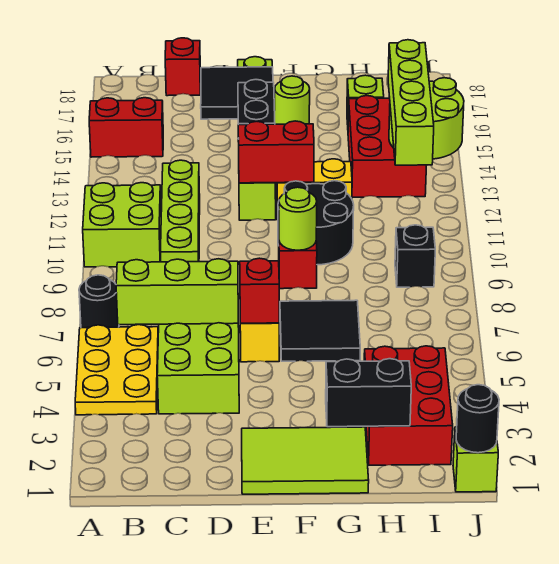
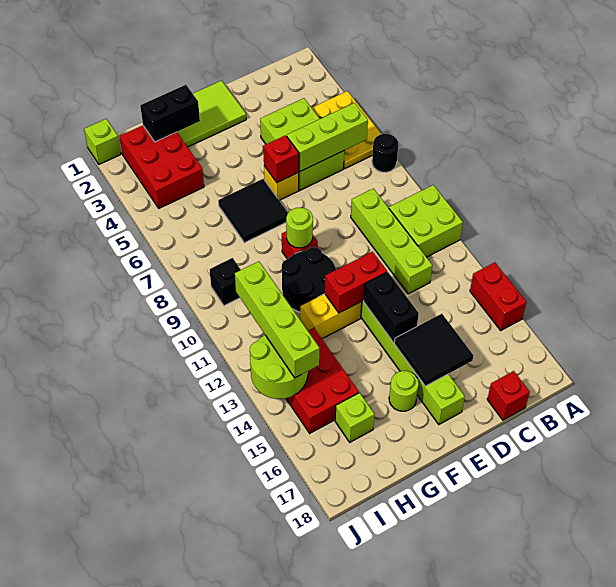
red brick A15:B15 level 1 -> red brick A14:A15 level 1
black round brick J1 level 2 -> none

